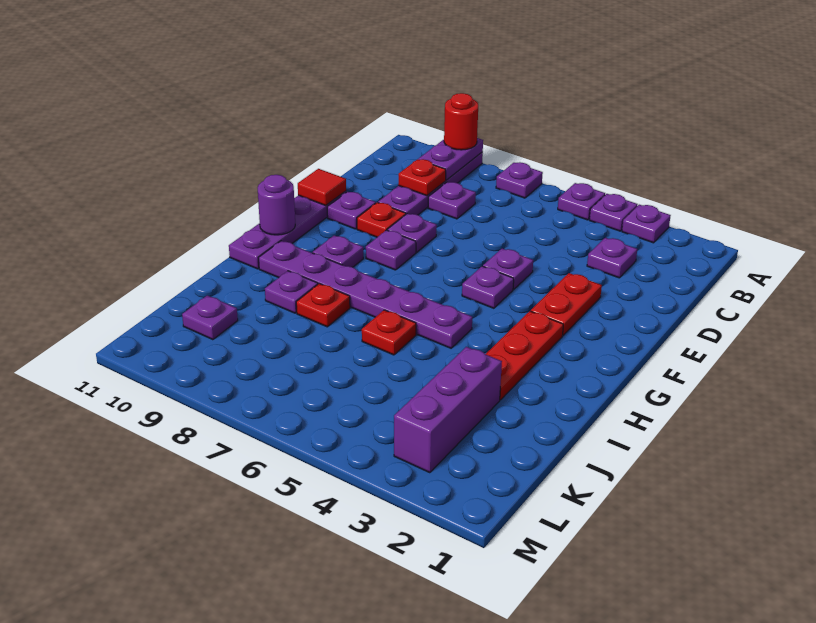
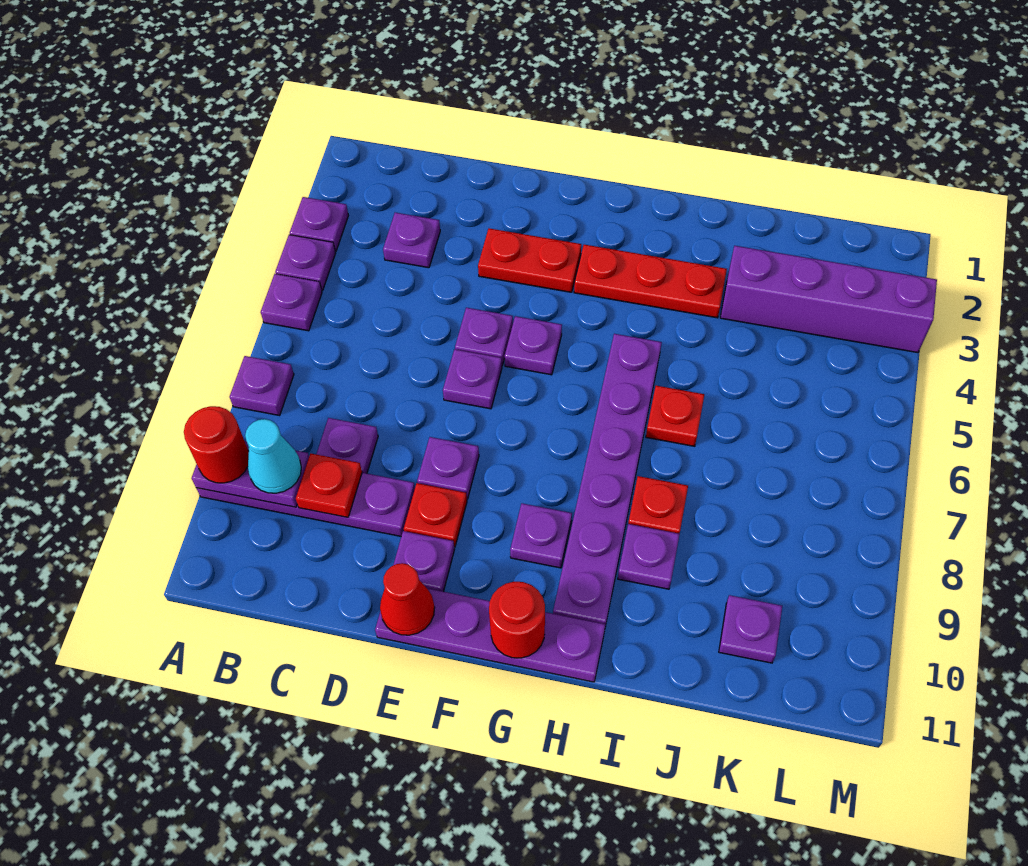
none -> cyan cone B9 level 3
red tile E11 level 2 -> red cone E11 level 2
purple plate F8 level 1 -> purple plate E6 level 1
purple round brick G11 level 2 -> red round brick G11 level 2
purple brick J3:L3 level 1 -> purple brick J3:M3 level 1

